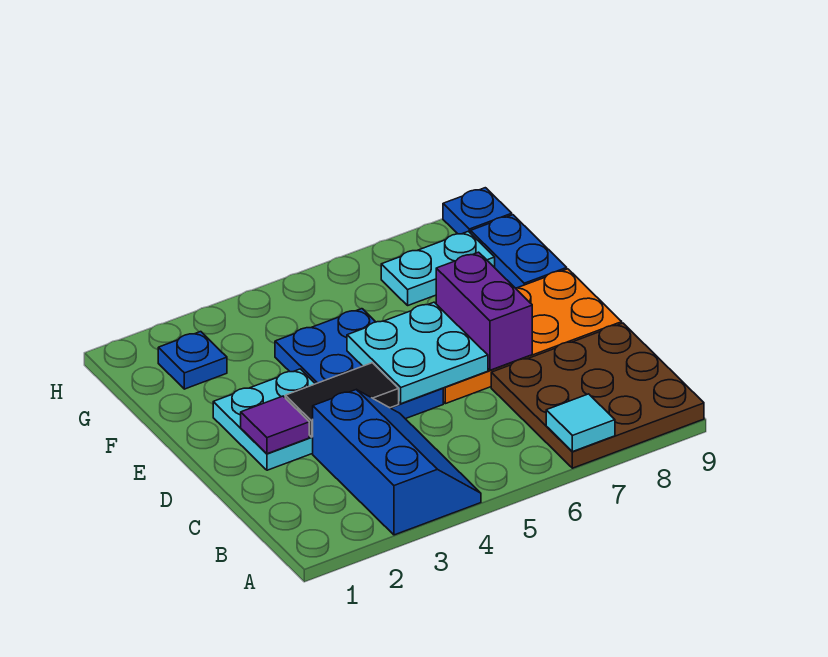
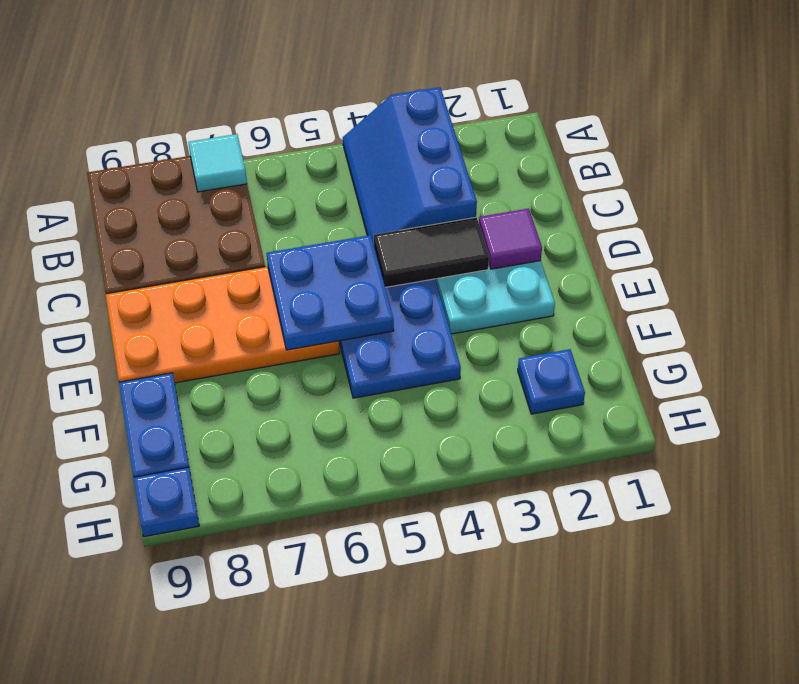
cyan plate D5:E6 level 2 -> blue plate D5:E6 level 2
purple brick D7:E7 level 2 -> none
cyan plate G7:G8 level 1 -> none

